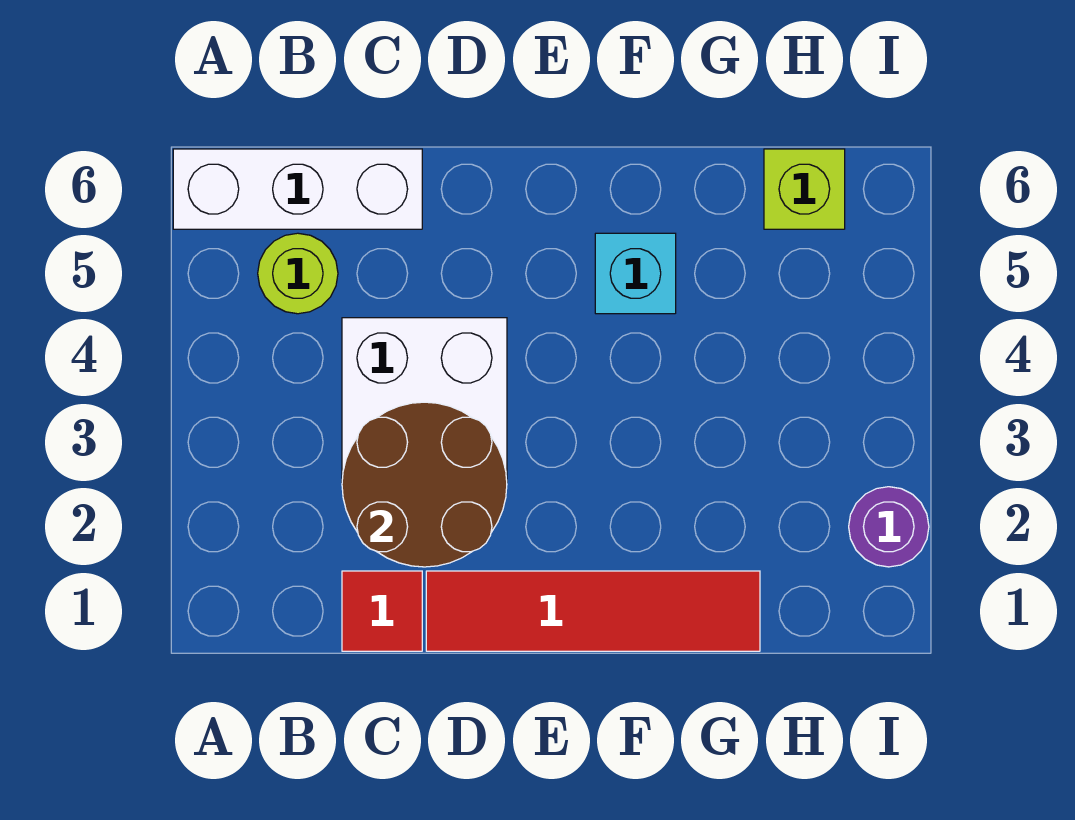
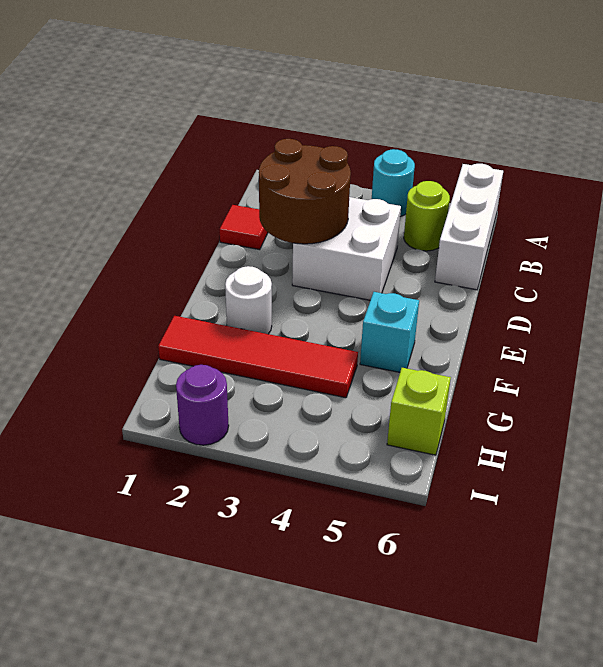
none -> cyan round brick A4 level 1
red tile D1:G1 level 1 -> red tile G1:G4 level 1
none -> white round brick F2 level 1

